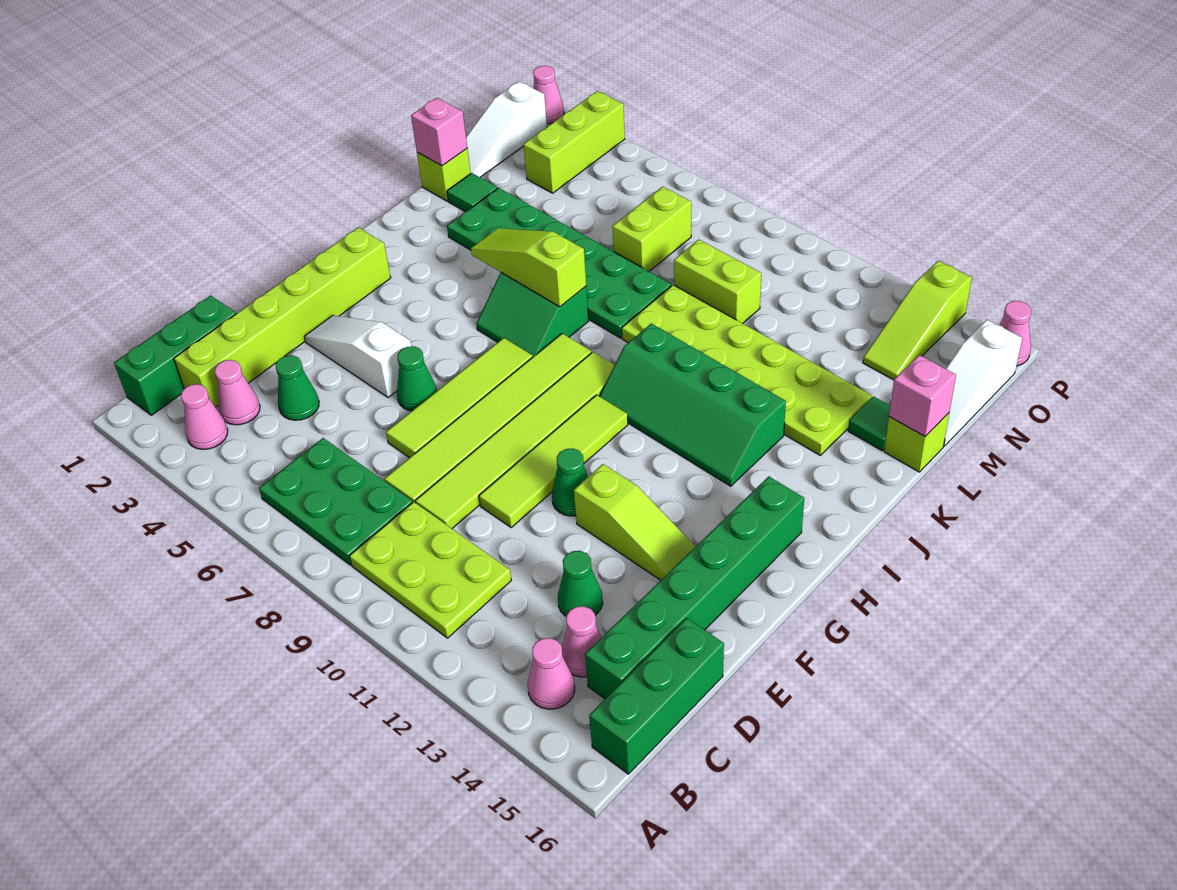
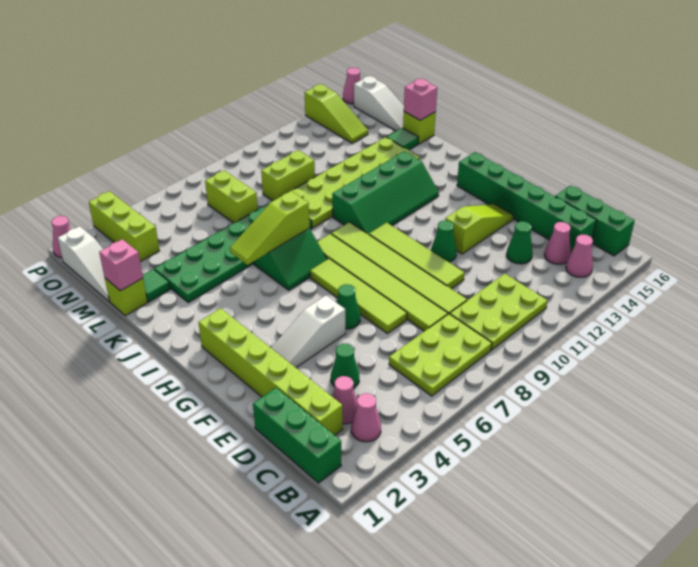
green plate B6:C8 level 1 -> lime plate B6:C8 level 1

